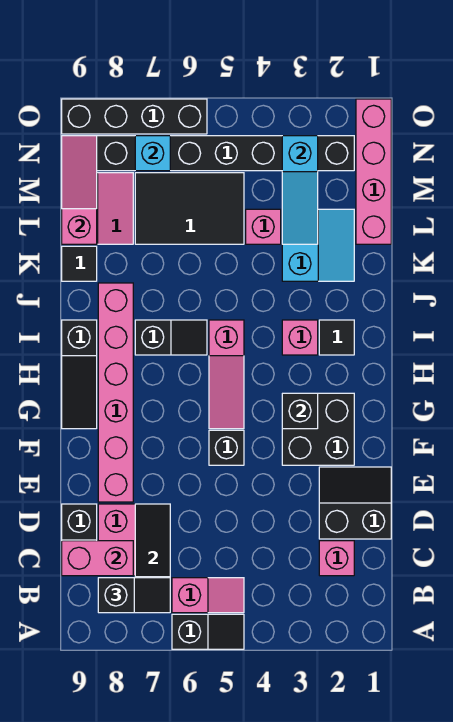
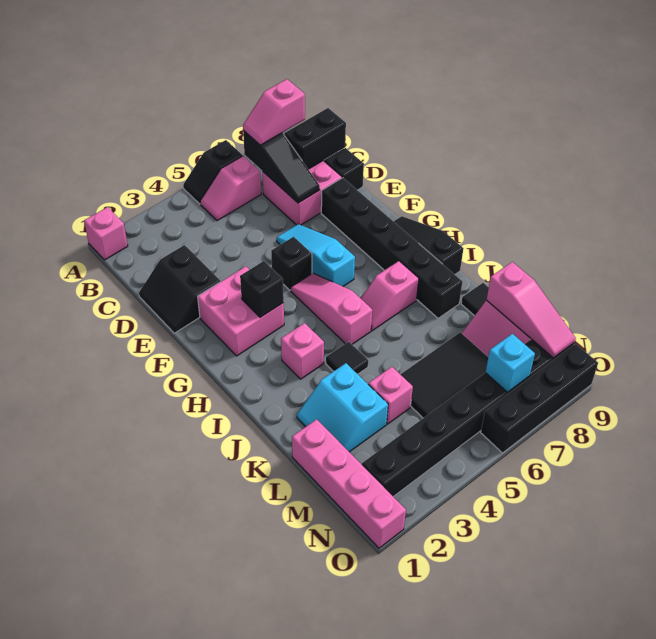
black slope B7:B8 level 3 top 8 -> pink slope B7:B8 level 3 top 8
pink brick C2 level 1 -> pink brick A1 level 1
pink brick C8:C9 level 2 -> black brick C8:C9 level 2
black slope D1:E2 level 1 top D -> black slope D1:E2 level 1 top 2
pink brick E8:J8 level 1 -> black brick E8:J8 level 1
black brick F2:G3 level 1 -> pink brick F2:G3 level 1
black tile I2 level 1 -> black tile J4 level 1
black slope I6:I7 level 1 top 7 -> pink slope I6:I7 level 1 top 7
cyan slope L3:N3 level 2 top N -> cyan slope E6:G6 level 1 top G

